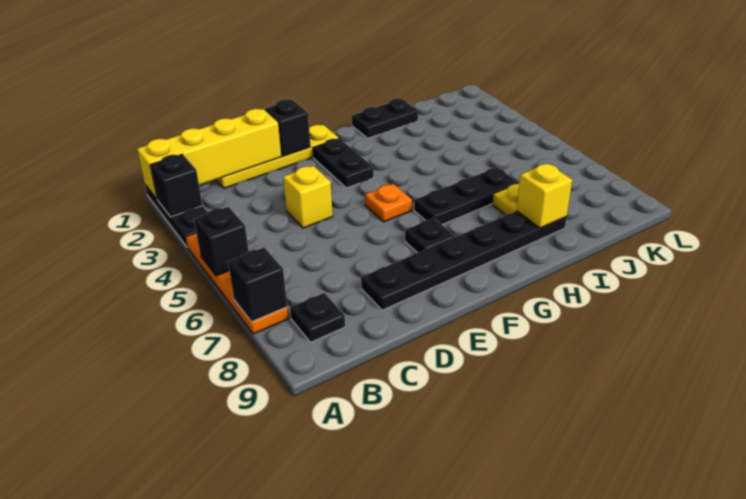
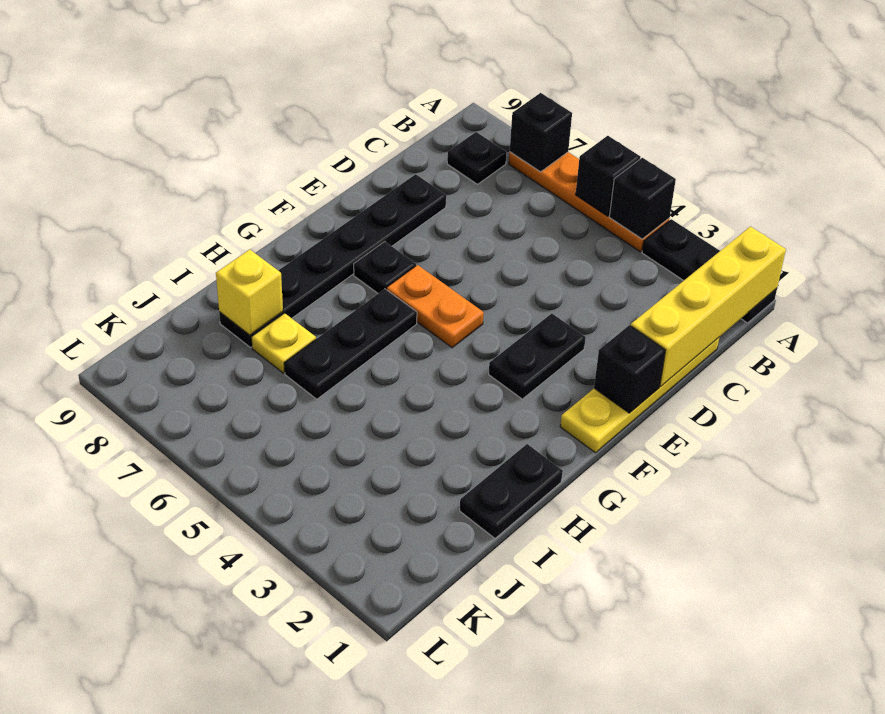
black brick A2 level 2 -> black brick A4 level 2
yellow brick D4 level 1 -> none
black plate F2:F3 level 1 -> black plate E3:F3 level 1
orange plate F5 level 1 -> orange plate F5:F6 level 1

